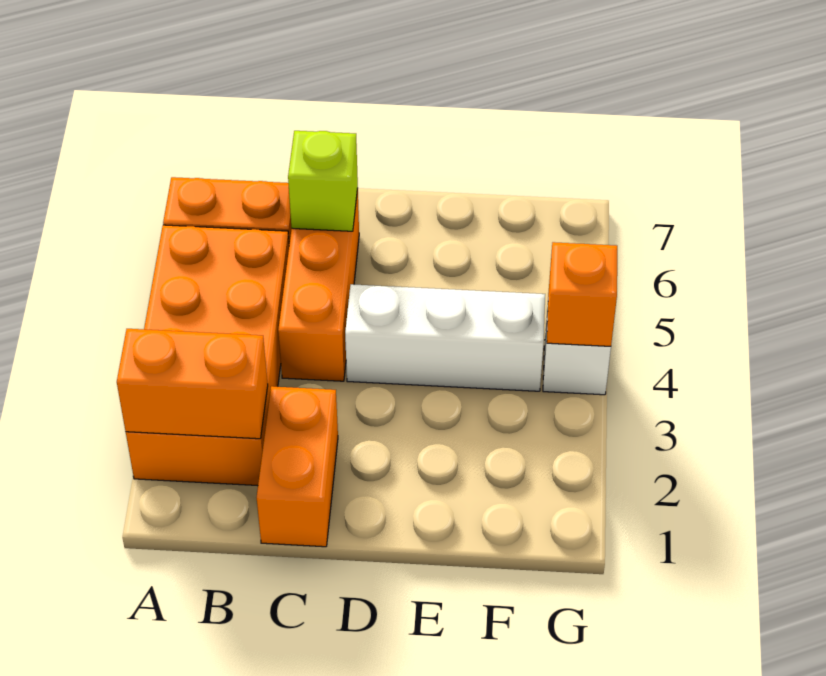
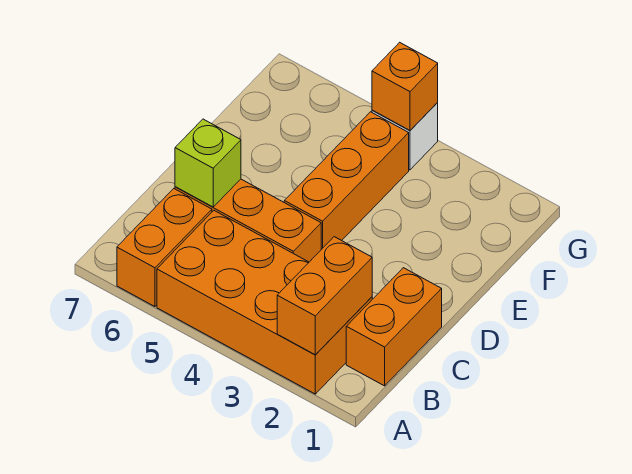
orange brick C1:C2 level 1 -> orange brick B1:C1 level 1
white brick D4:F4 level 1 -> orange brick D4:F4 level 1

